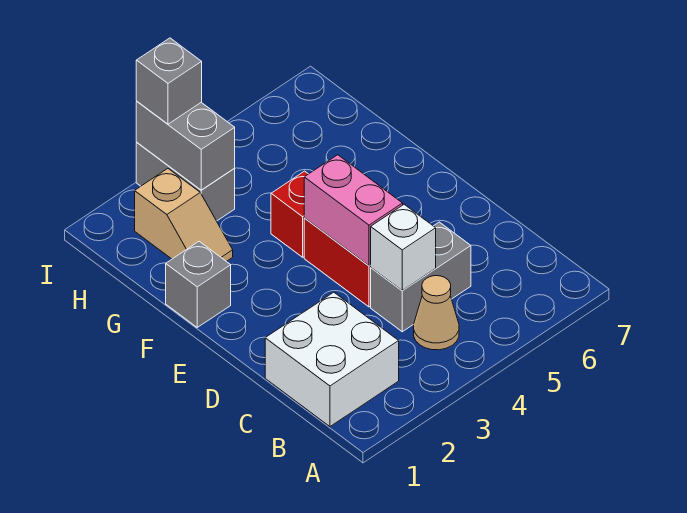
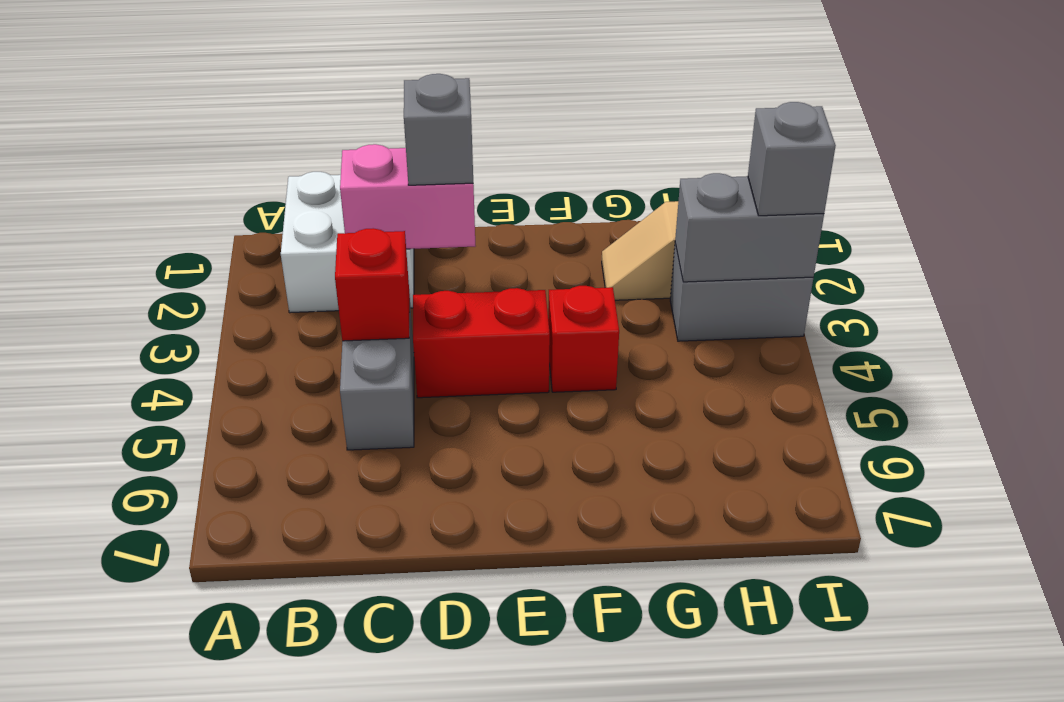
tan cone B4 level 1 -> none
white brick C4 level 2 -> red brick C4 level 2
pink brick D4:E4 level 2 -> pink brick C2:D2 level 2
grey brick F1 level 1 -> grey brick D2 level 3

